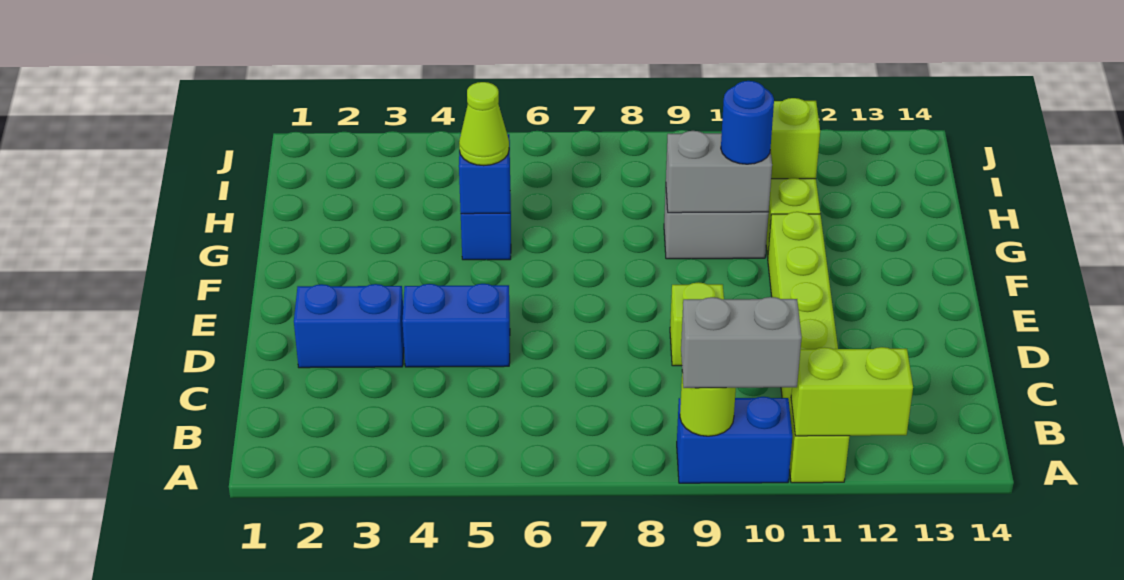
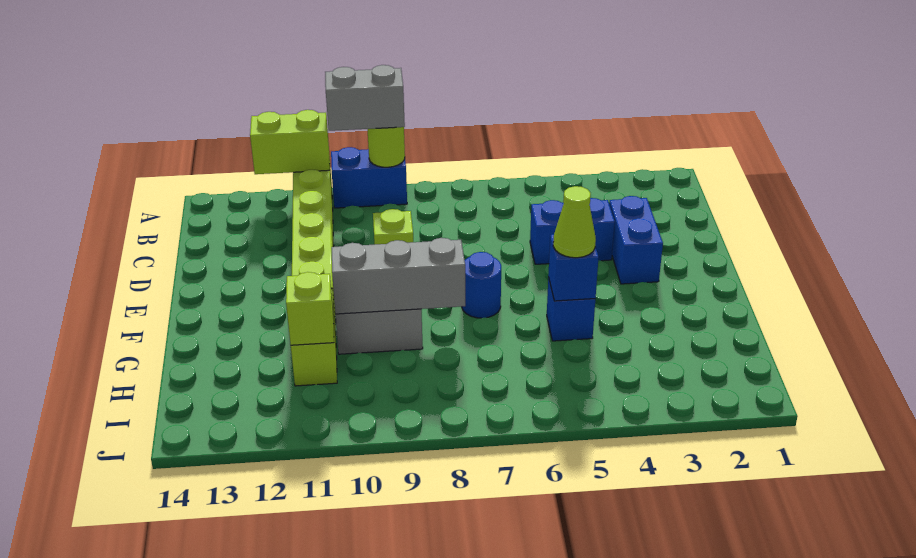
blue brick D2:D3 level 1 -> blue brick D3:E3 level 1
grey brick G9:G10 level 2 -> grey brick G8:G10 level 2
blue round brick G10 level 3 -> blue round brick F7 level 1

